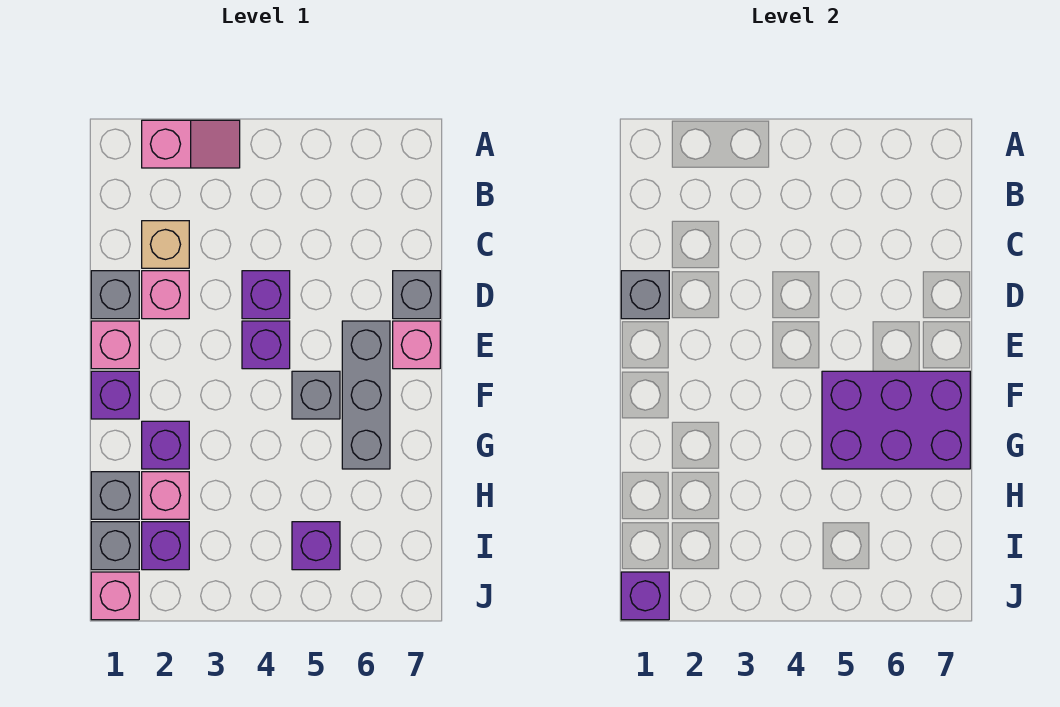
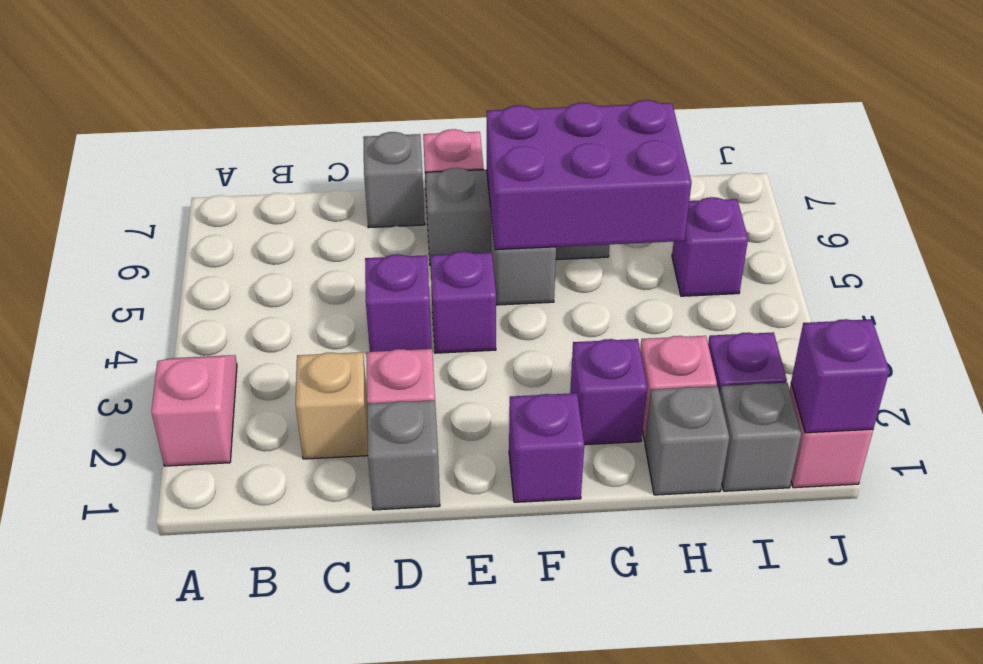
grey brick D1 level 2 -> none
pink brick E1 level 1 -> none
purple brick F5:G7 level 2 -> purple brick F5:H6 level 2

